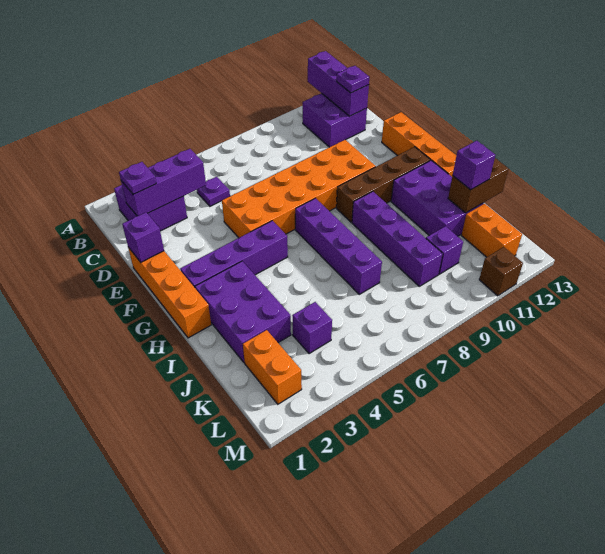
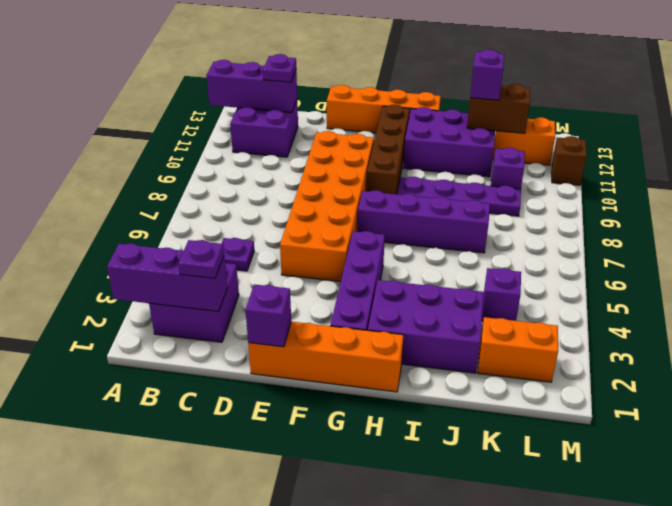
purple brick C2:C4 level 2 -> purple brick A2:C2 level 2
purple brick H9:K9 level 1 -> purple plate H9:K9 level 1
brown brick J12:J13 level 2 -> brown brick J12:K12 level 2

